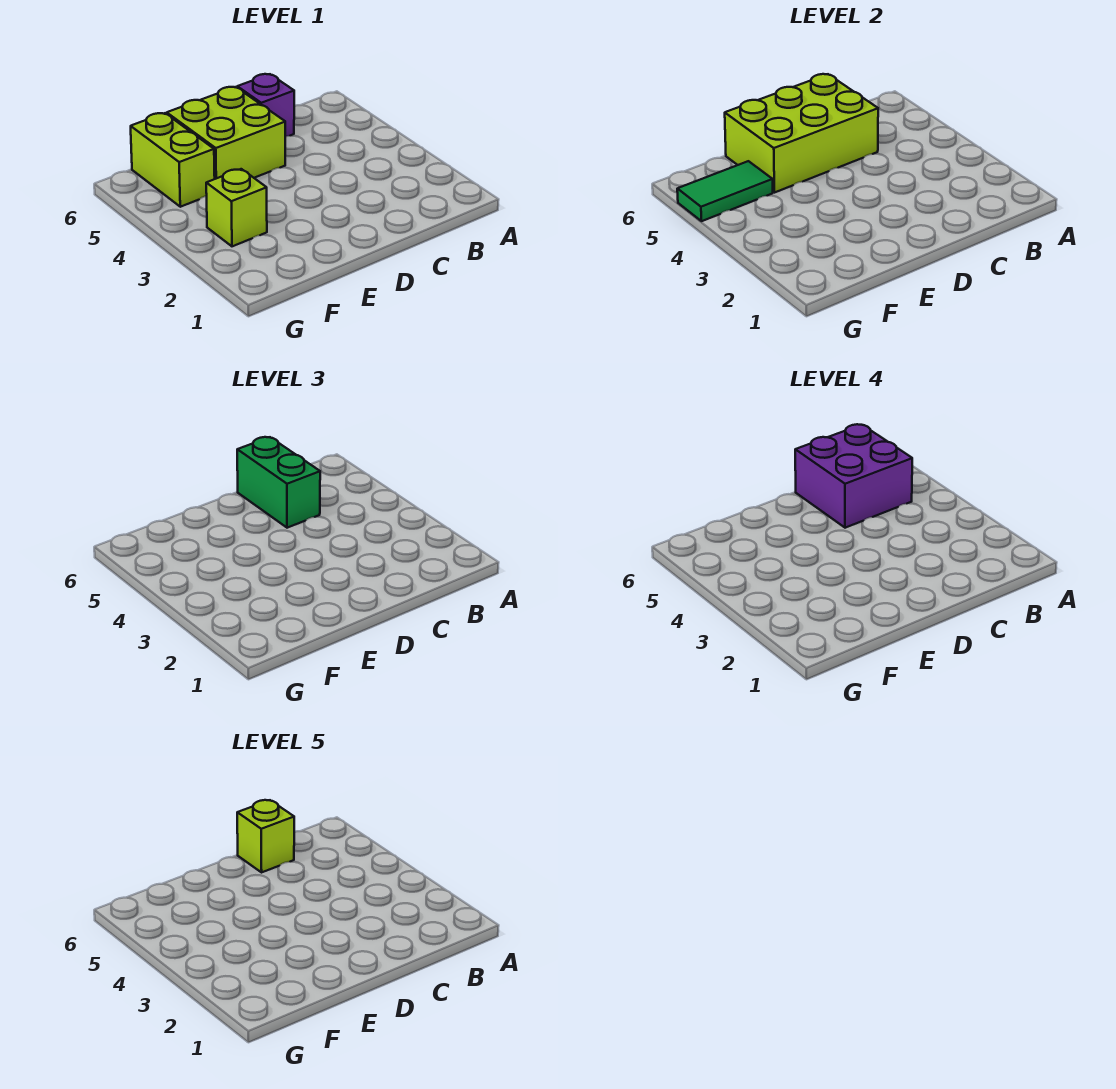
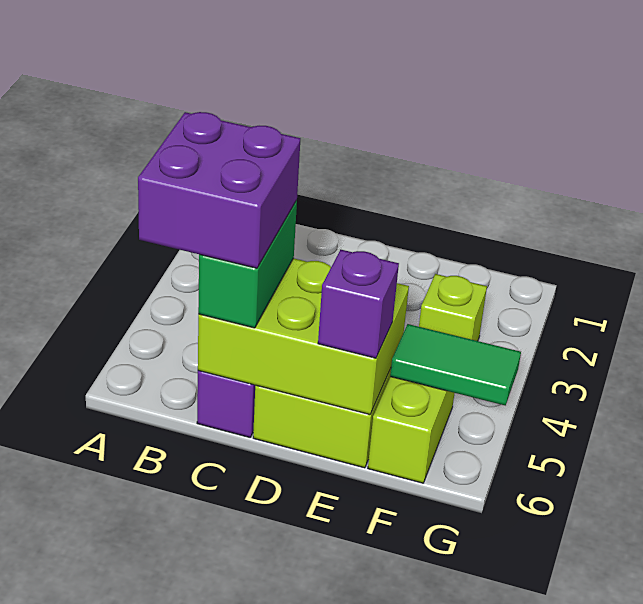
lime brick C6 level 5 -> none
none -> purple brick E6 level 3

